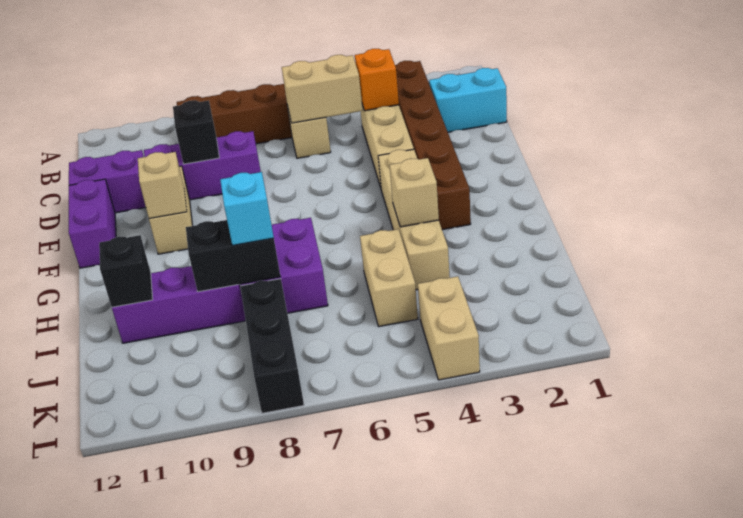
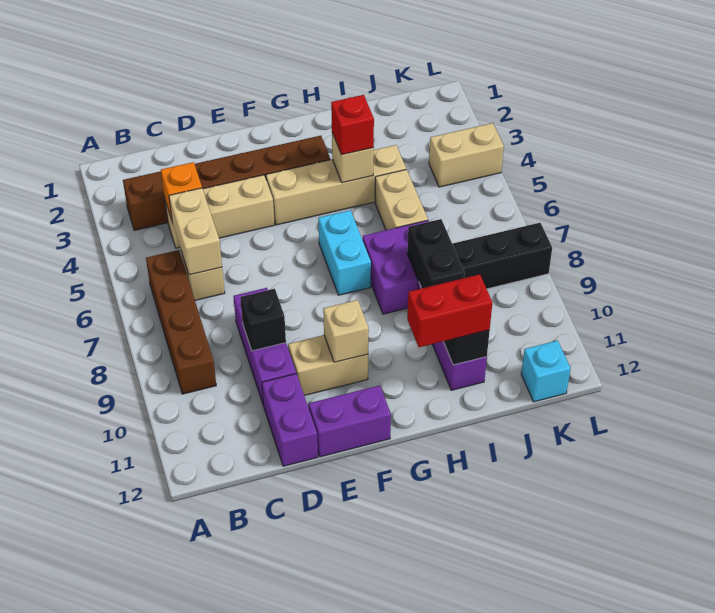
cyan brick C1:C2 level 1 -> cyan brick G6:G7 level 1
none -> red brick H4 level 3
none -> red brick H11:I11 level 3
tan brick I5:J5 level 1 -> tan brick I5:I6 level 1
cyan brick I8 level 3 -> cyan brick K12 level 1

